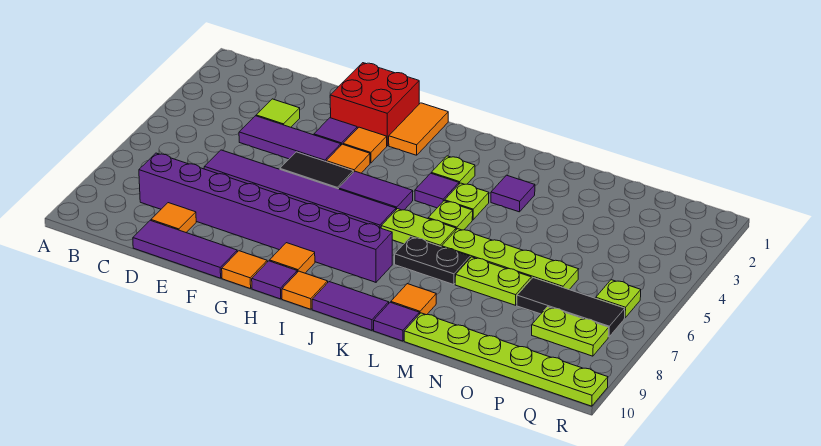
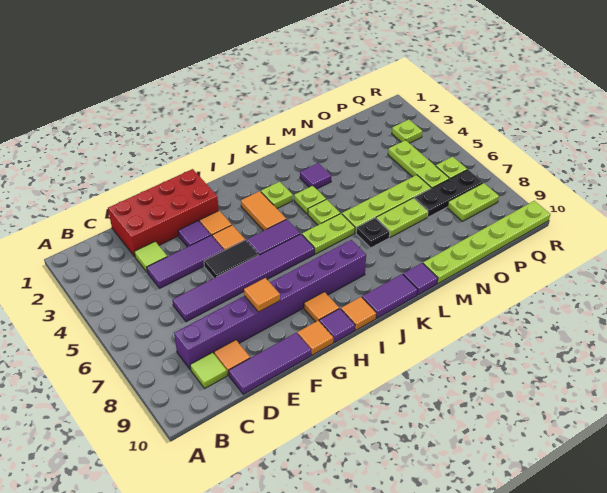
none -> lime tile C9 level 1
red brick F1:G2 level 1 -> red brick D1:G2 level 1
orange tile H1:H2 level 1 -> orange tile I3:I4 level 1
purple tile J4 level 1 -> none
black plate K7:L7 level 1 -> black plate L7 level 1
orange tile L9 level 1 -> orange tile F8 level 2
black tile O7:Q7 level 1 -> black plate O7:Q7 level 1
none -> lime plate P4:P6 level 1
none -> lime plate Q3 level 1

